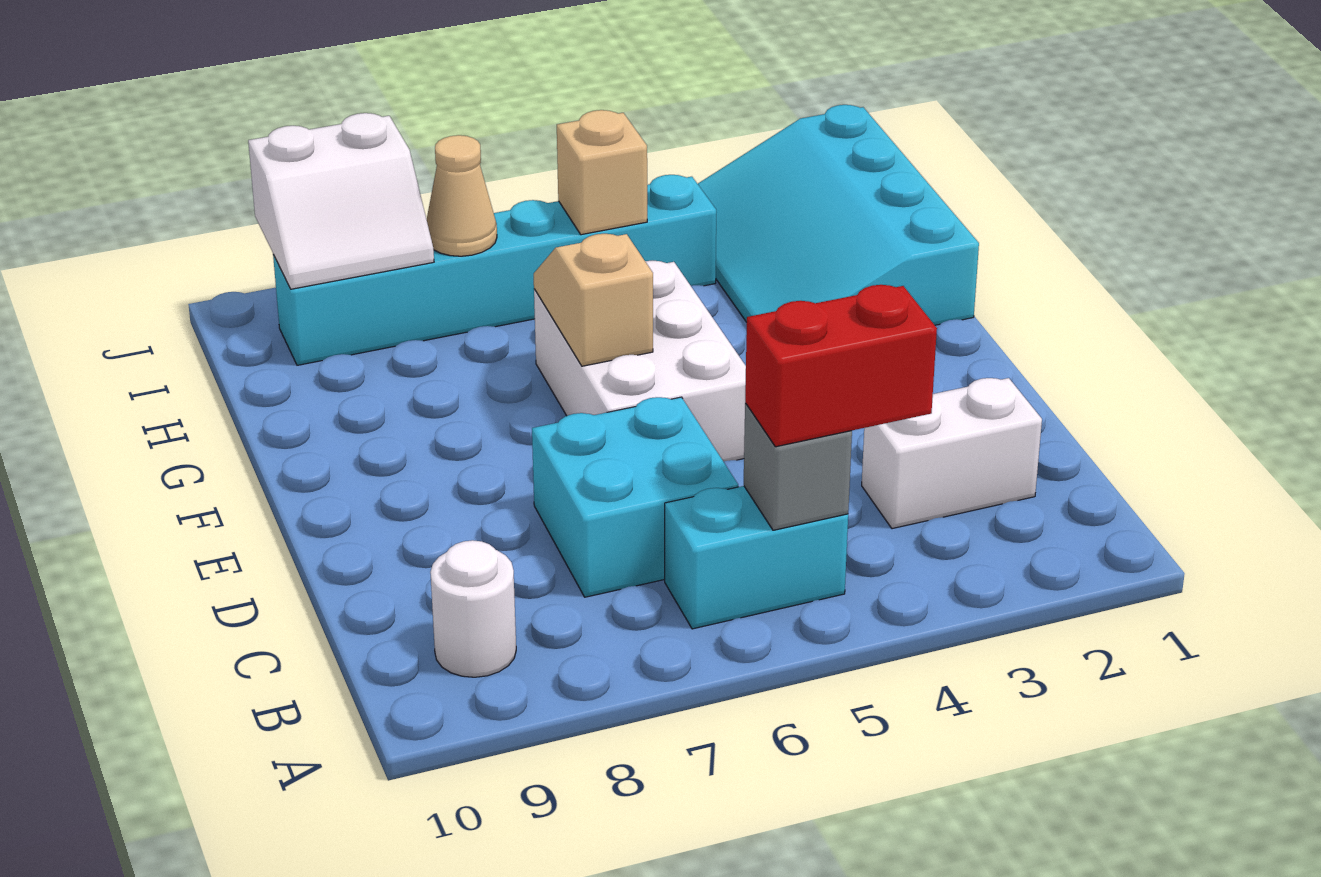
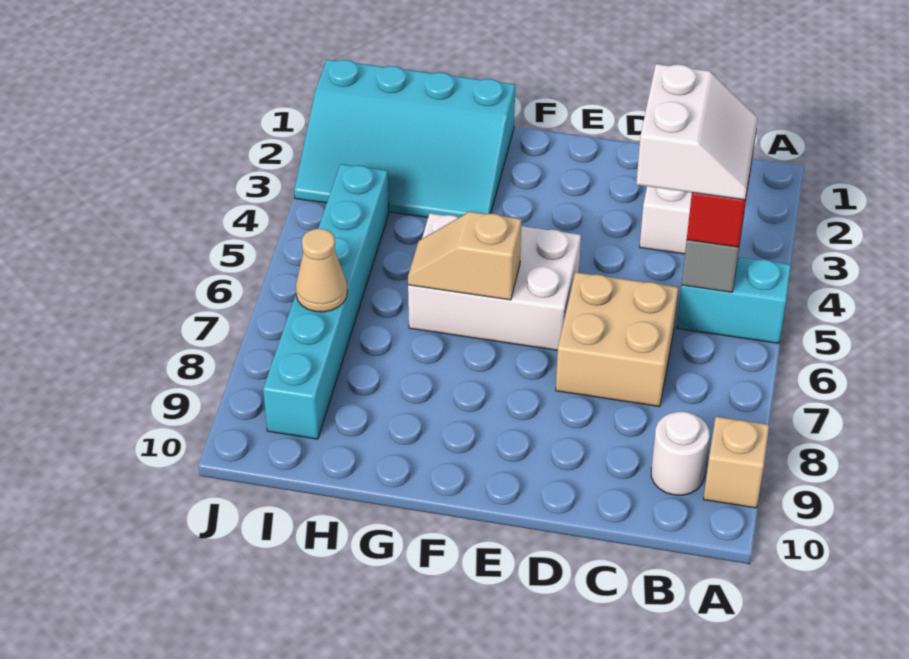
cyan brick B5:B6 level 1 -> cyan brick A5:B5 level 1
cyan brick C6:D7 level 1 -> tan brick C6:D7 level 1
tan brick I5 level 2 -> tan brick A9 level 1
white slope I8:J9 level 2 top J -> white slope B4:C5 level 4 top C

